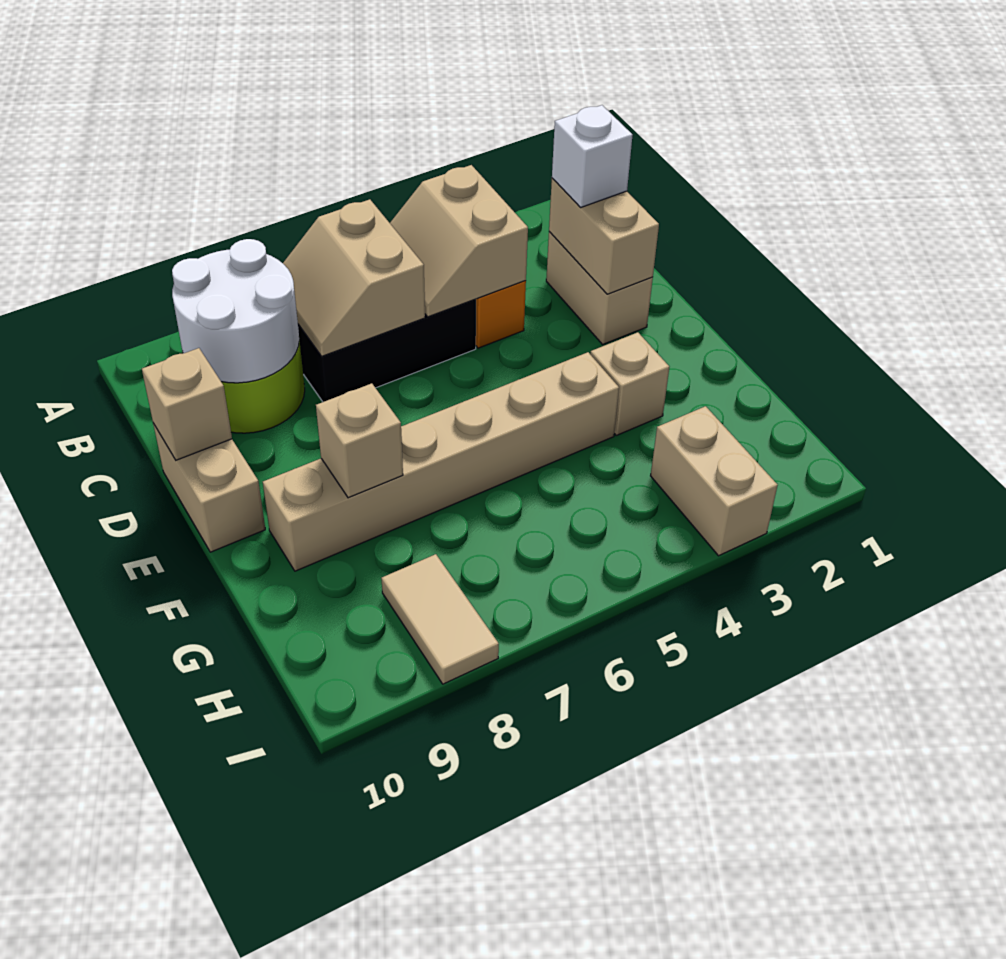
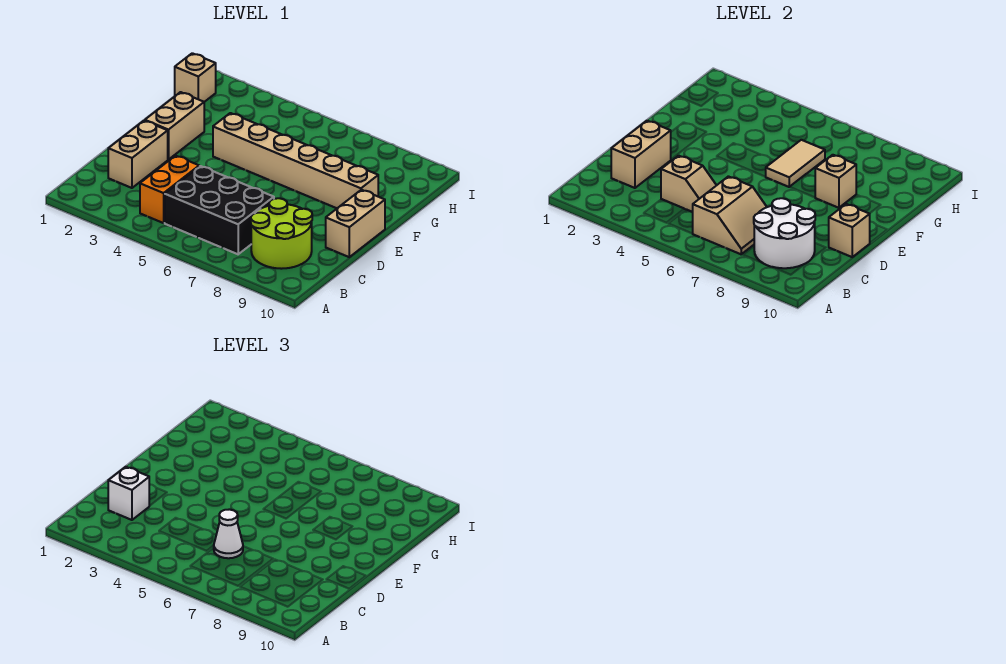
tan slope B4:C5 level 2 top 4 -> tan slope C4:C5 level 2 top 4
none -> white cone C6 level 3
tan brick F3 level 1 -> tan brick H1 level 1
tan brick H3:I3 level 1 -> tan brick E2:F2 level 1
tan tile H8:I8 level 1 -> tan tile F6:G6 level 2

